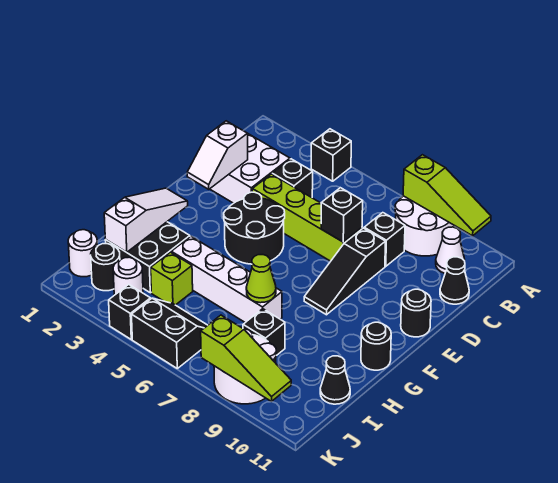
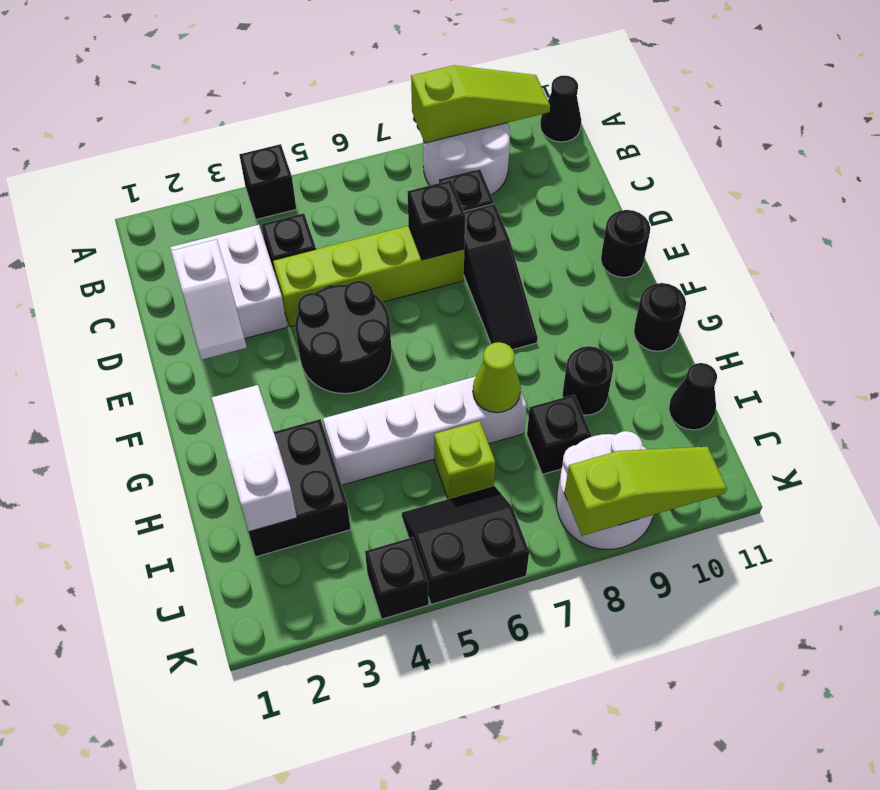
white cone B10 level 1 -> none
black cone C11 level 1 -> black cone A11 level 1
lime brick I4 level 1 -> lime brick I6 level 1
white round brick J1 level 1 -> none
black round brick J2 level 1 -> black round brick H9 level 1
white round brick J3 level 1 -> none

